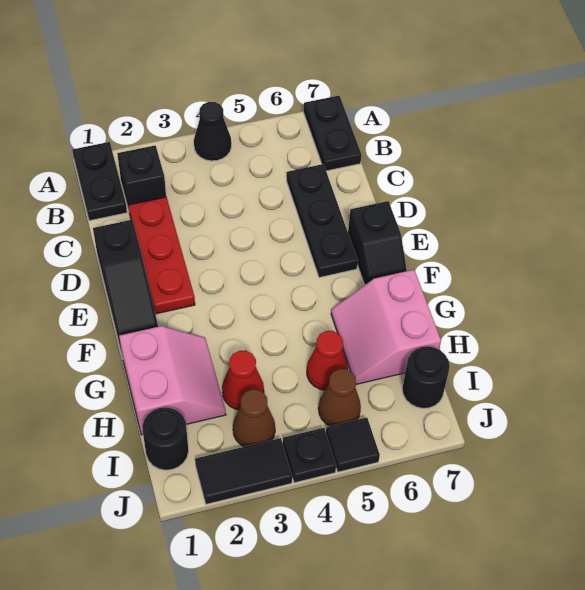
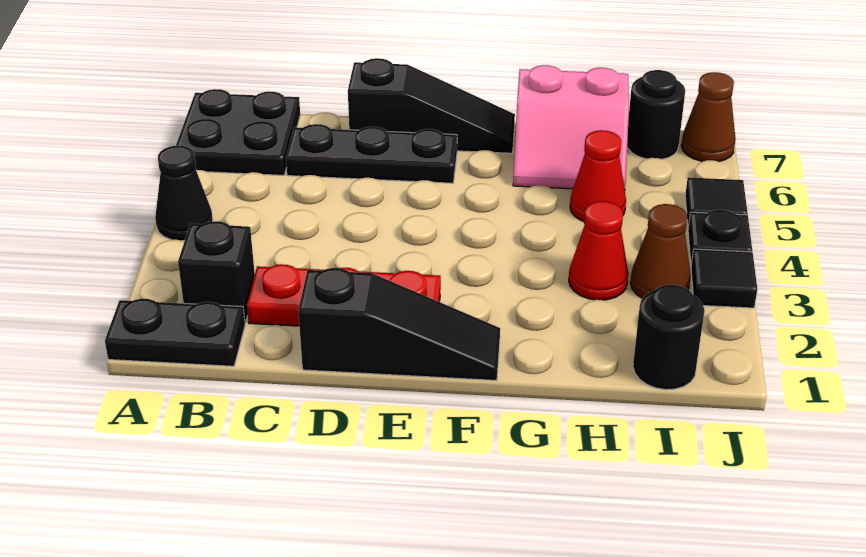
black plate A7:B7 level 1 -> black plate A6:B7 level 1
black slope E7:F7 level 1 top E -> black slope D7:F7 level 1 top D
pink slope G1:H2 level 1 top 1 -> none
brown cone I5 level 1 -> brown cone J7 level 1
black tile J2:J3 level 1 -> black tile J3 level 1

